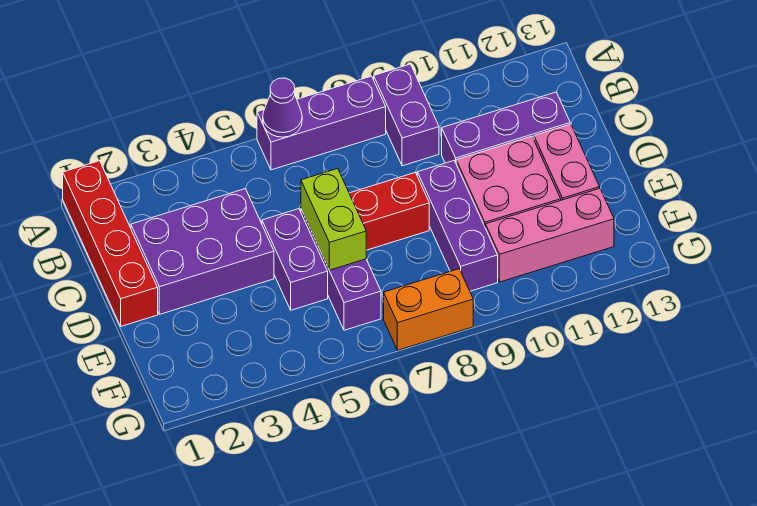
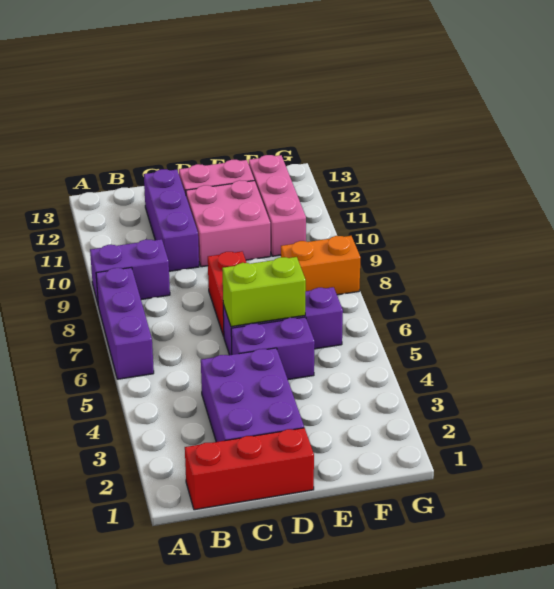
red brick A1:D1 level 1 -> red brick B1:D1 level 1
purple cone A6 level 2 -> none
purple brick D9:F9 level 1 -> none
orange brick G7:G8 level 1 -> orange brick F8:G8 level 1

